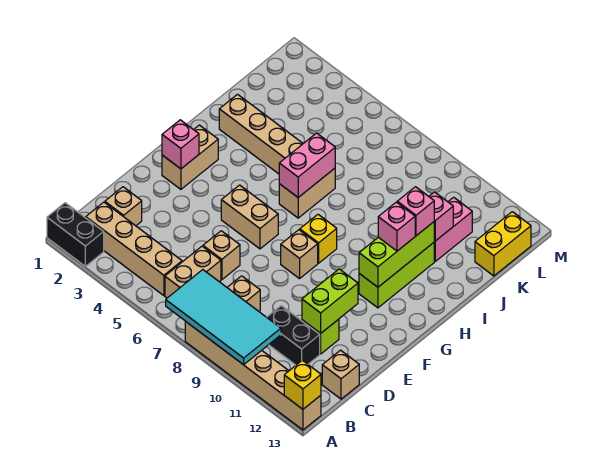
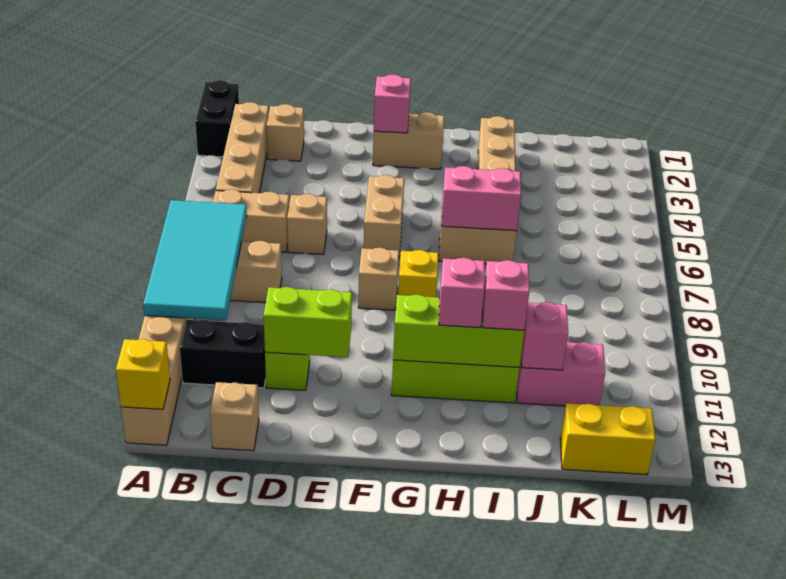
black brick C10:C11 level 1 -> black brick B11:C11 level 1

